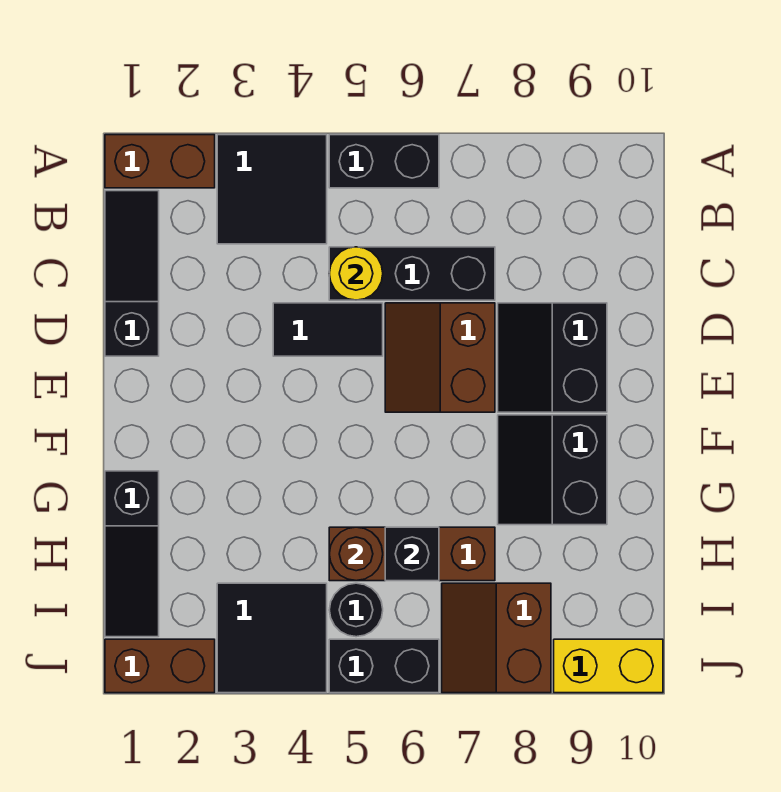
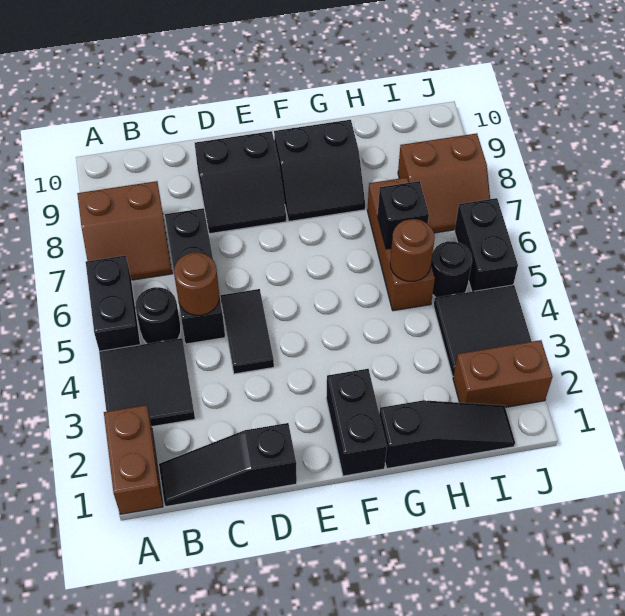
none -> black round brick B5 level 1
yellow round brick C5 level 2 -> brown round brick C5 level 2
brown slope D6:E7 level 1 top 7 -> brown slope A7:B8 level 1 top 8
none -> black brick F1:F2 level 1
brown brick J1:J2 level 1 -> brown brick I2:J2 level 1
yellow brick J9:J10 level 1 -> none

